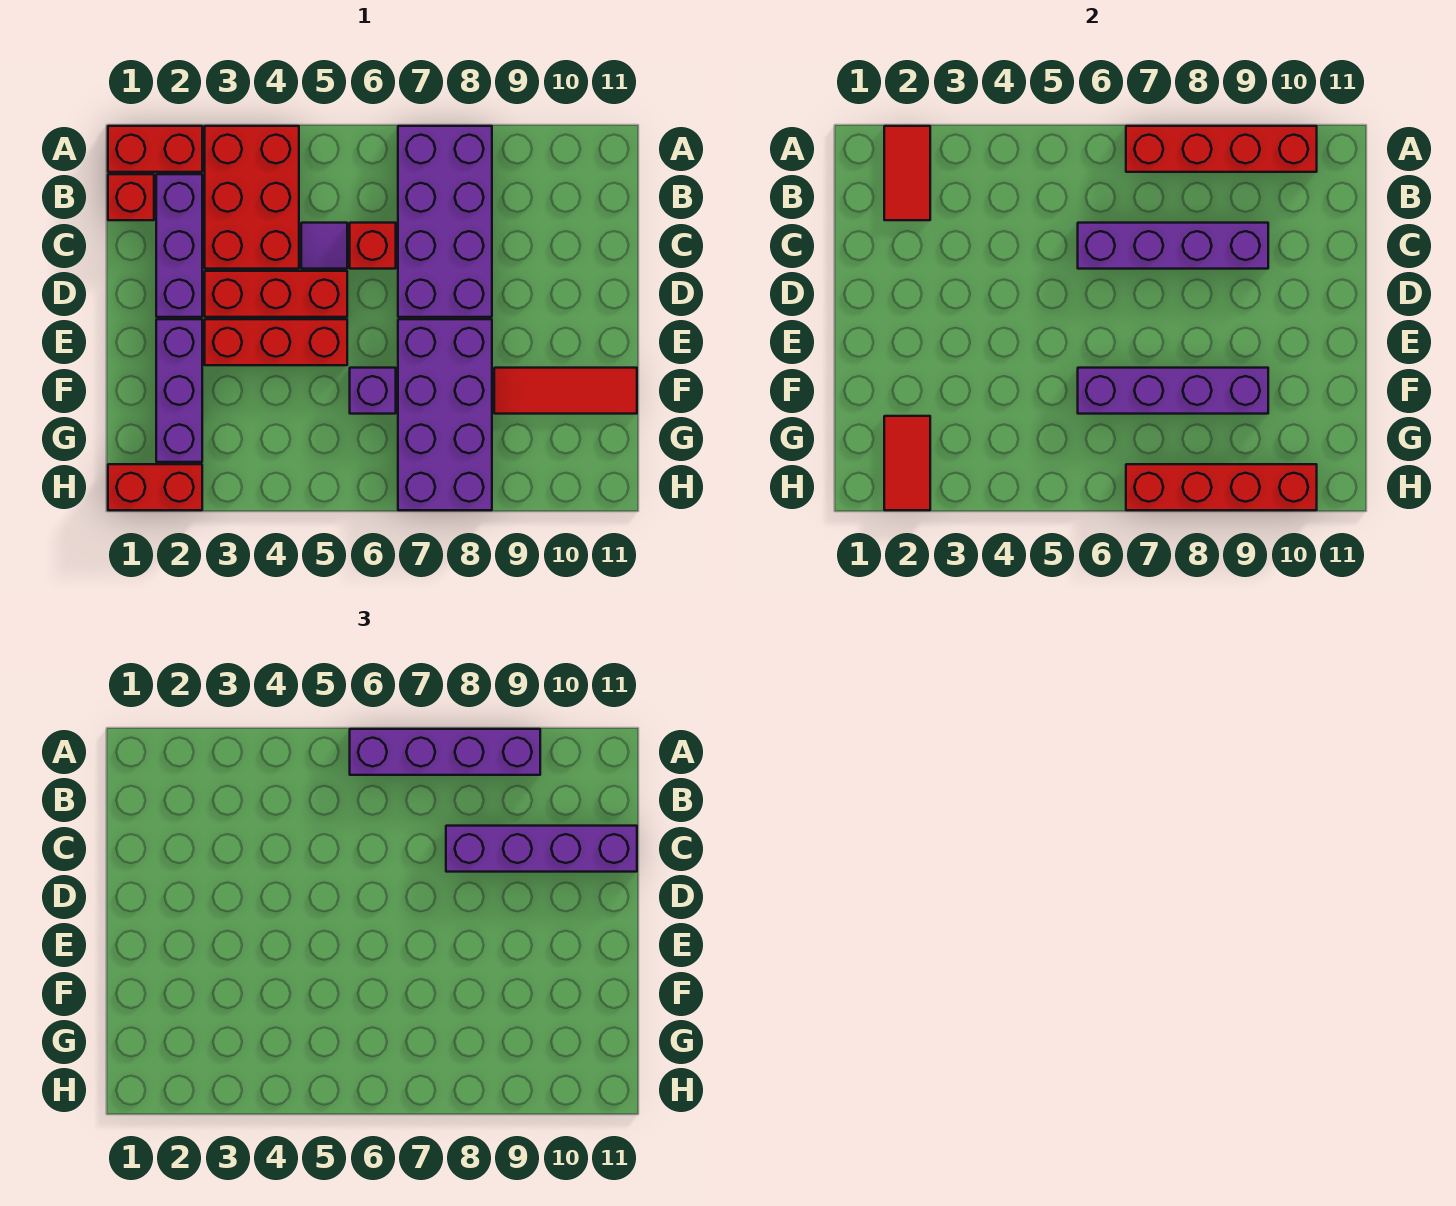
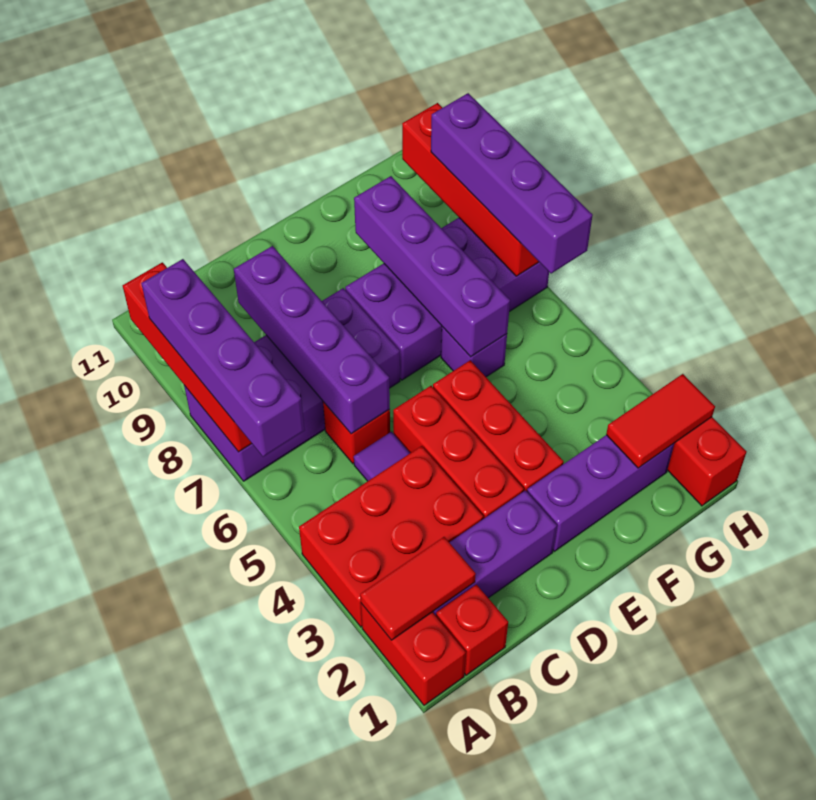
purple brick C8:C11 level 3 -> purple brick H6:H9 level 3
red tile F9:F11 level 1 -> none

